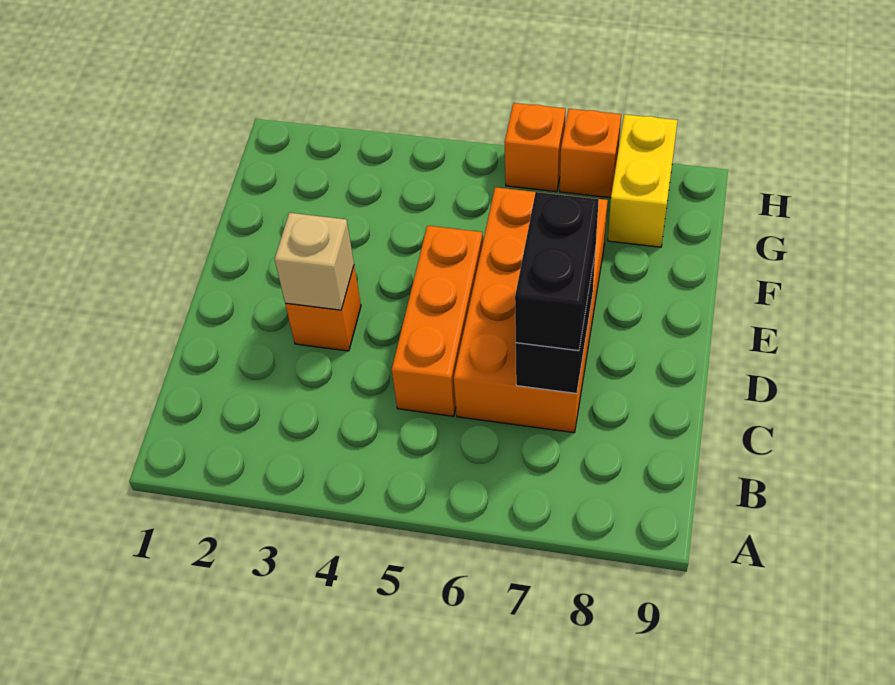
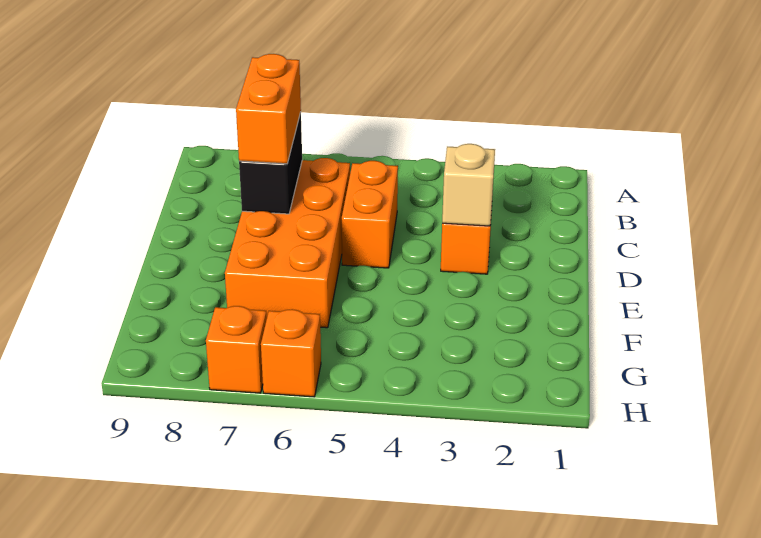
orange brick C5:E5 level 1 -> orange brick C5:D5 level 1
black brick C7:D7 level 3 -> orange brick C7:D7 level 3
yellow brick G8:H8 level 1 -> none

